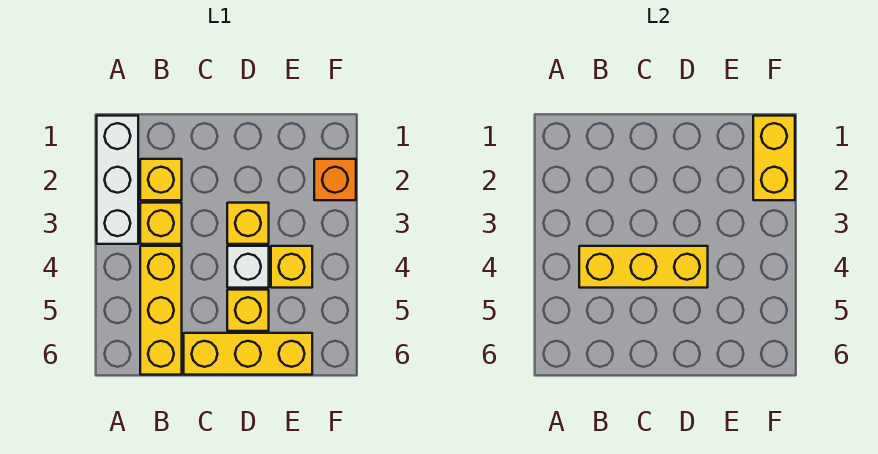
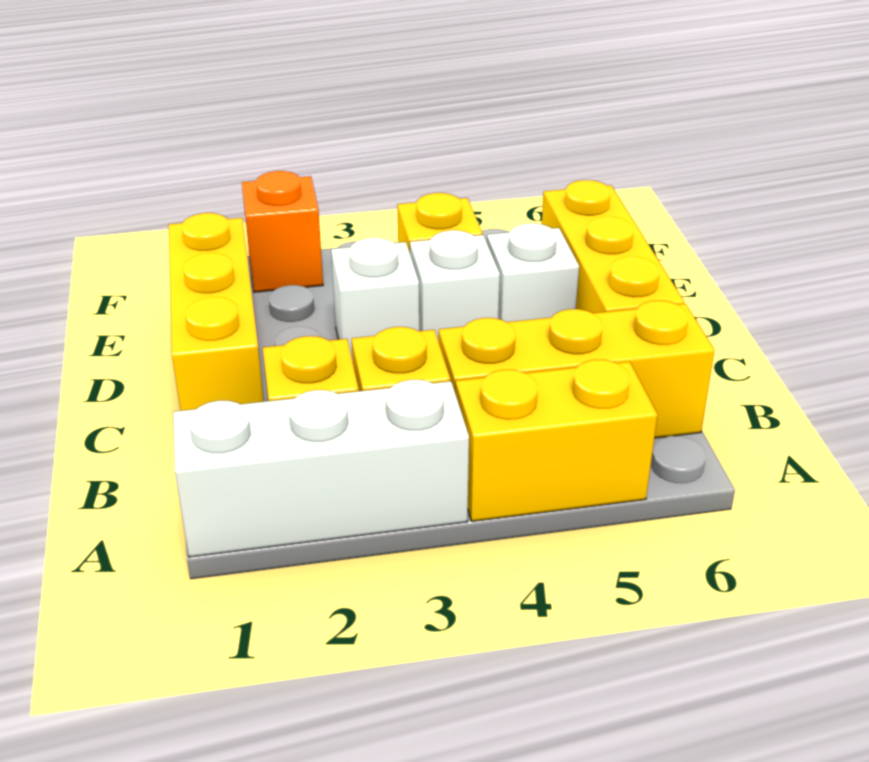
yellow brick B4:D4 level 2 -> yellow brick C1:E1 level 1
yellow brick D3 level 1 -> white brick D3 level 1
yellow brick D5 level 1 -> white brick D5 level 1
yellow brick F1:F2 level 2 -> yellow brick A4:A5 level 1

